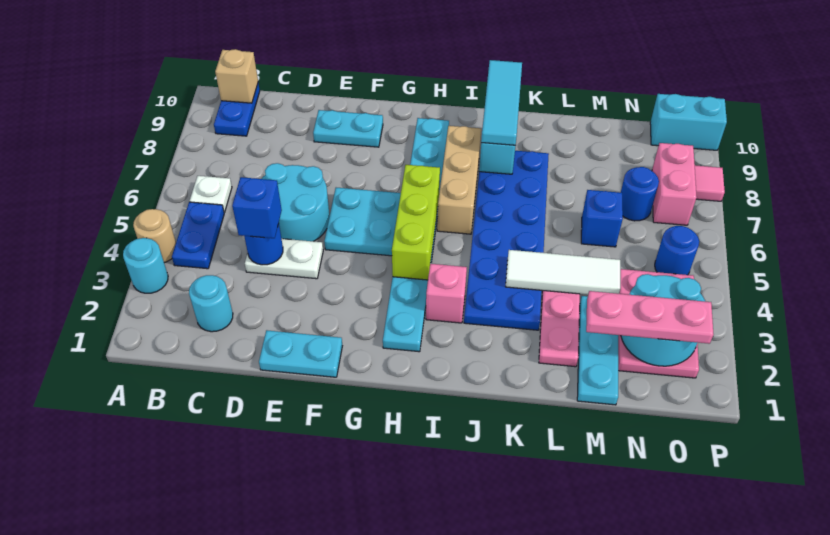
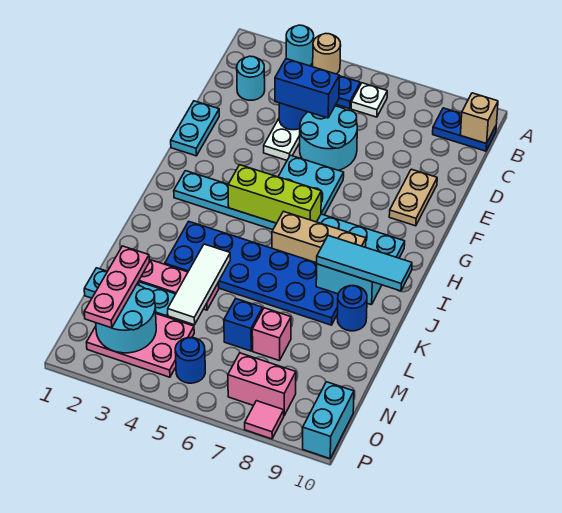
blue brick D4 level 3 -> blue brick D4:D5 level 3
cyan plate E9:F9 level 1 -> tan plate E9:F9 level 1
pink brick I3 level 1 -> pink brick M7 level 1
blue round brick N7 level 1 -> blue round brick K9 level 1

